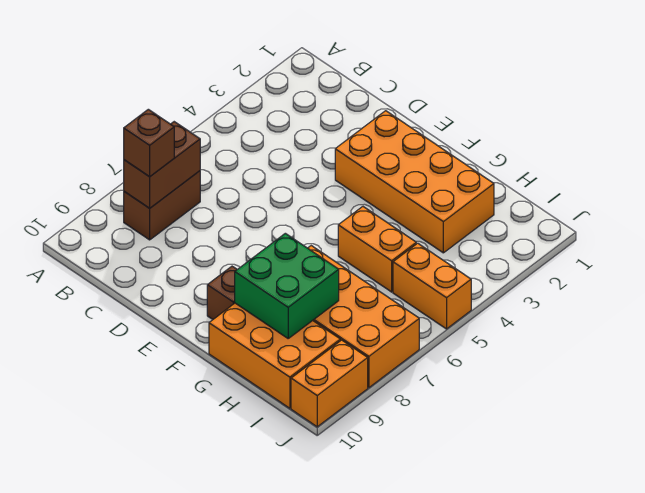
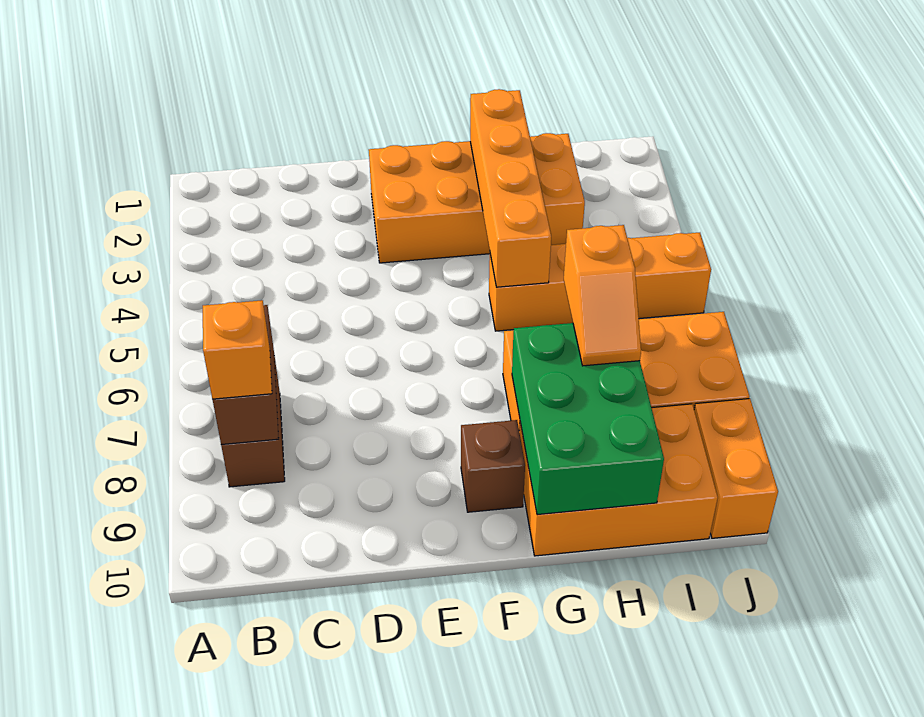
brown brick B8 level 3 -> orange brick B8 level 3
none -> orange brick G2:G5 level 2
green brick G8:H9 level 2 -> green brick G8:H10 level 2
none -> orange slope H7:H8 level 3 top 7

